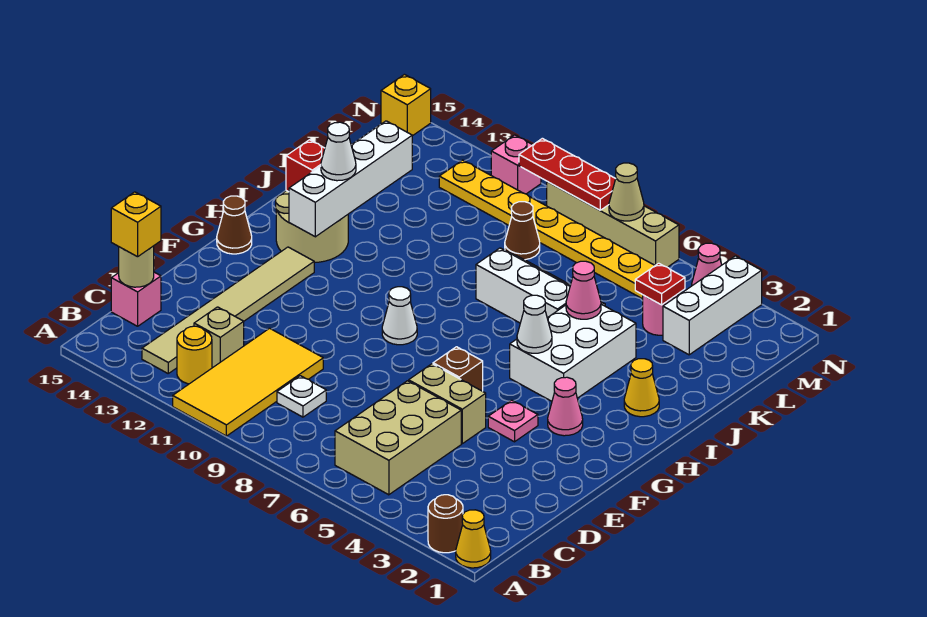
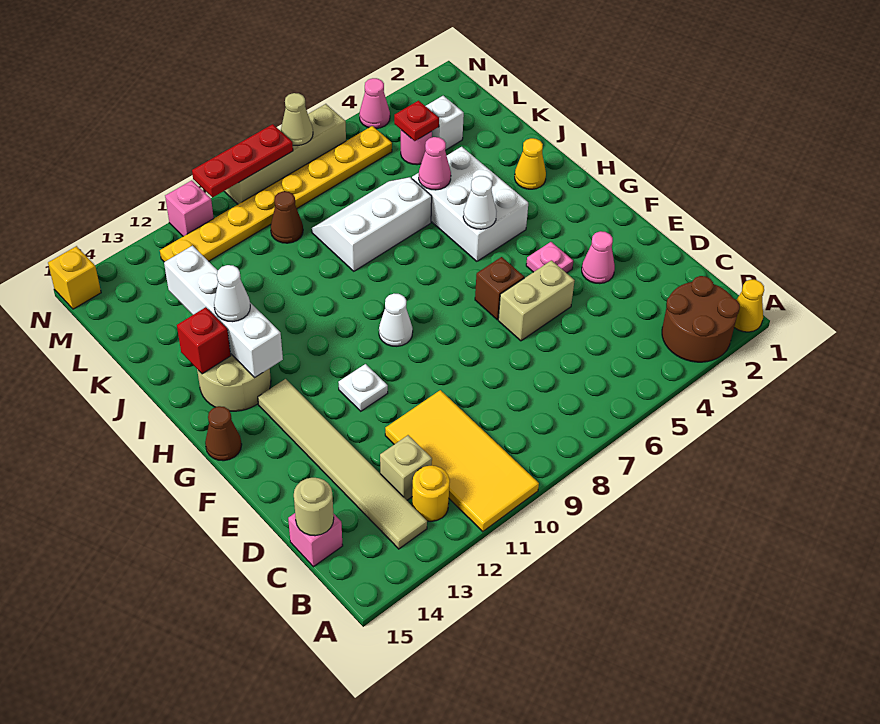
brown round brick A2 level 1 -> brown round brick A2:B3 level 1
tan brick B5:D6 level 1 -> none
white plate C9 level 1 -> white plate F11 level 1
yellow brick C15 level 3 -> none
pink cone G3 level 1 -> pink cone E3 level 1
white brick L3:N3 level 1 -> white brick L3 level 1

